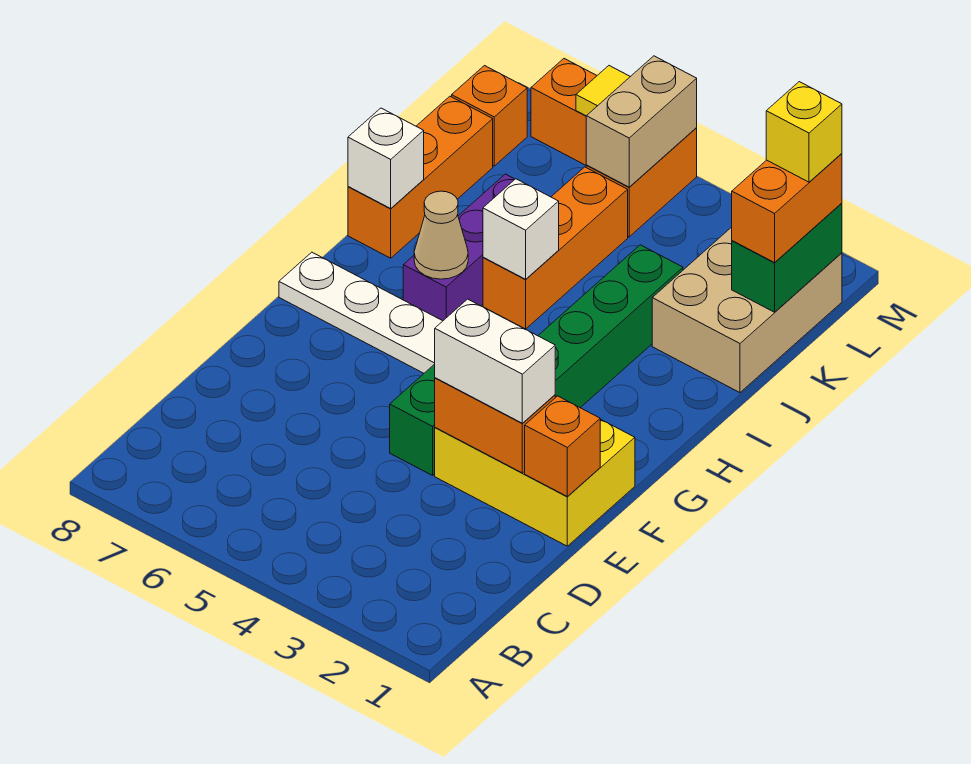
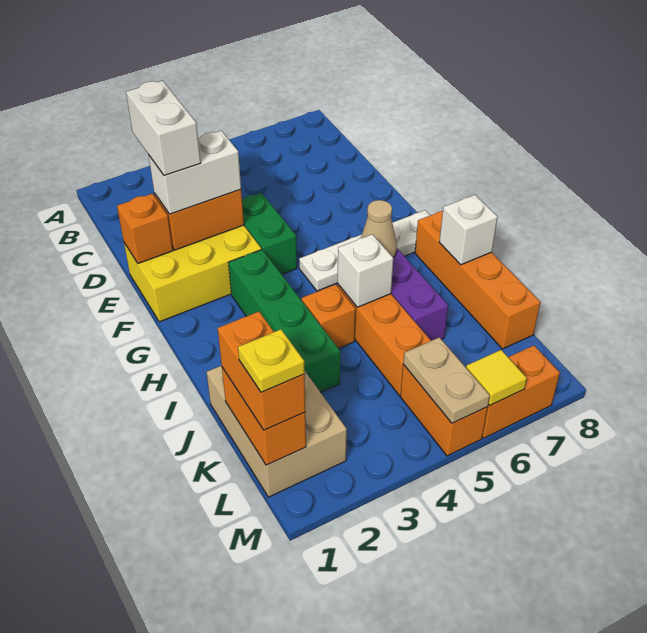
none -> white brick D2:E2 level 4
orange brick I8:K8 level 1 -> orange brick H8:K8 level 1
green brick K1:L1 level 2 -> orange brick K1:L1 level 2
yellow brick L1 level 4 -> yellow plate L1 level 4
tan brick L5:M5 level 2 -> tan plate L5:M5 level 2
orange brick L8 level 1 -> orange brick I4 level 1

